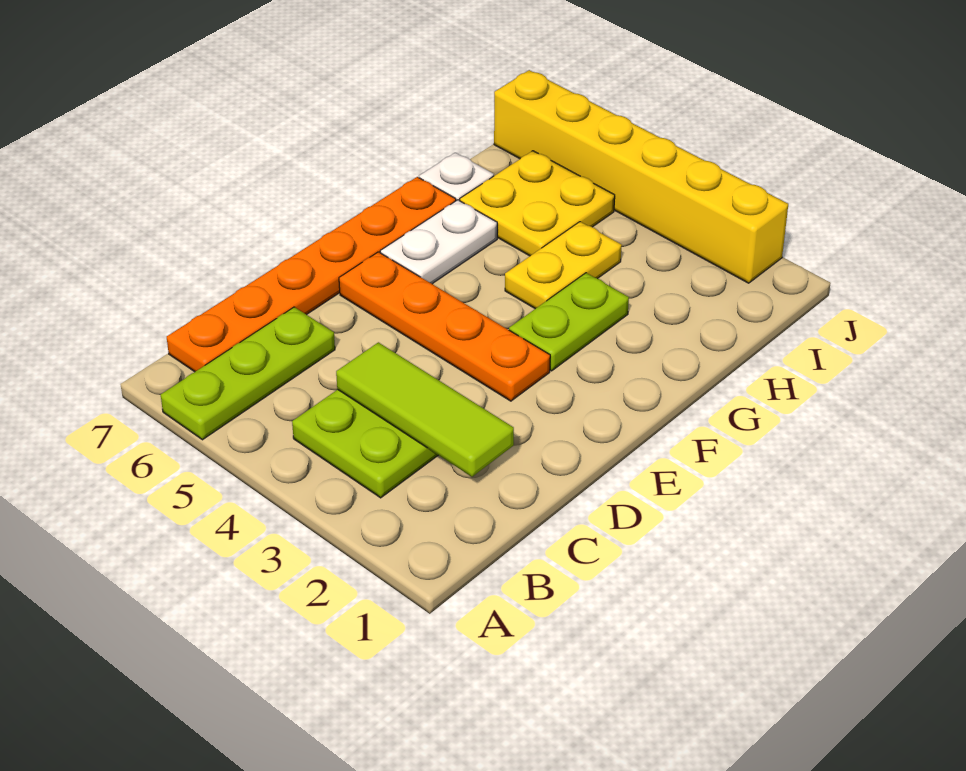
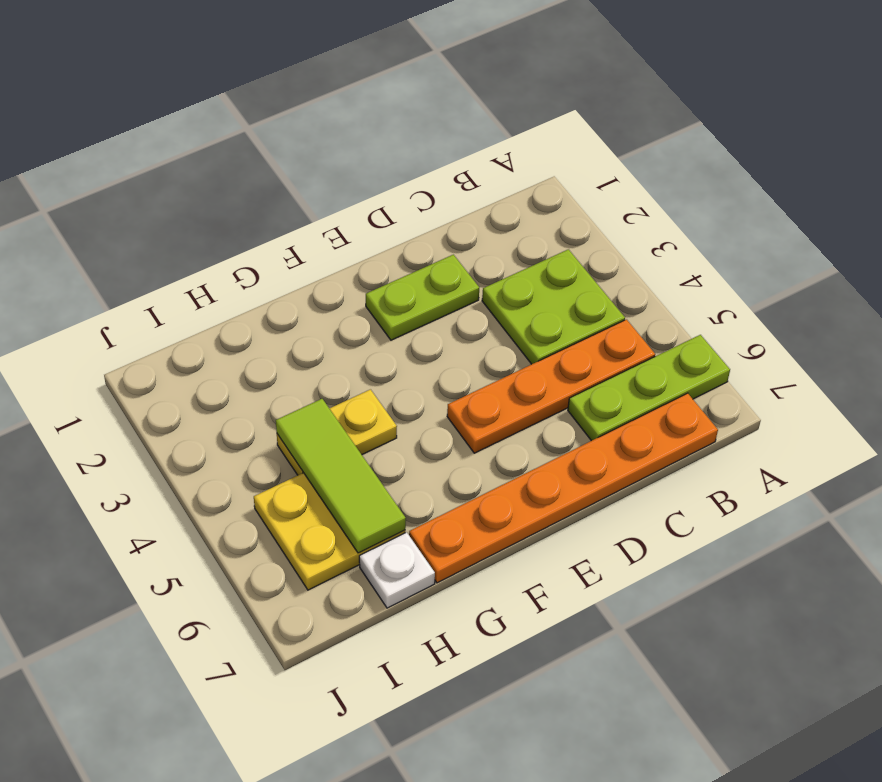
lime tile C2:C4 level 2 -> lime tile H4:H6 level 2
orange plate E3:E6 level 1 -> orange plate B5:E5 level 1
lime plate F3:G3 level 1 -> lime plate D2:E2 level 1
white plate F6:G6 level 1 -> none
yellow brick J2:J7 level 1 -> none

